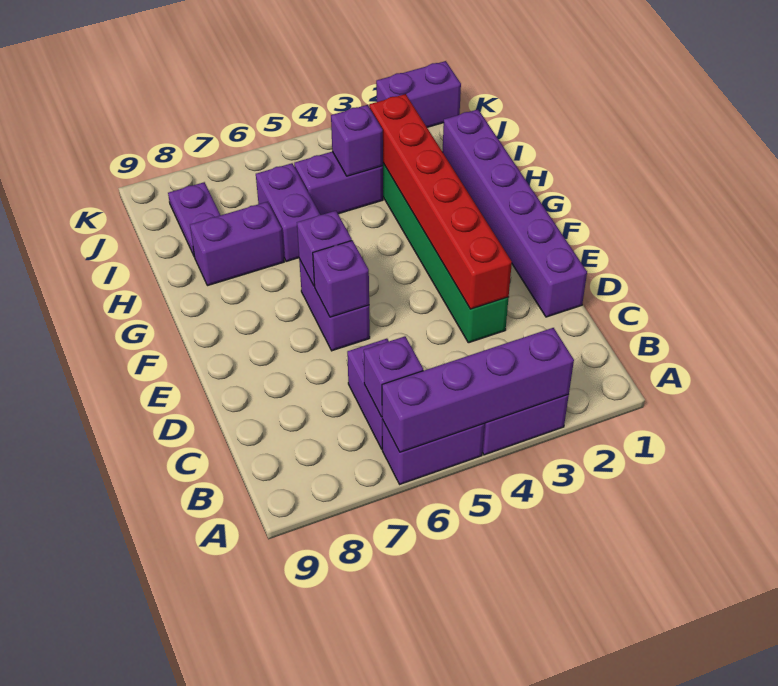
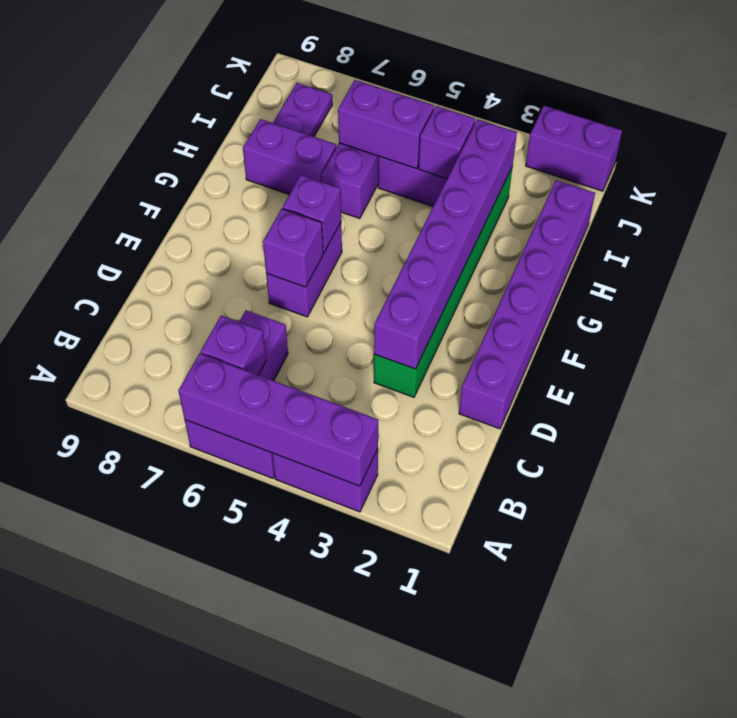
red brick D3:I3 level 2 -> purple brick D3:I3 level 2
none -> purple brick I5:I6 level 2

